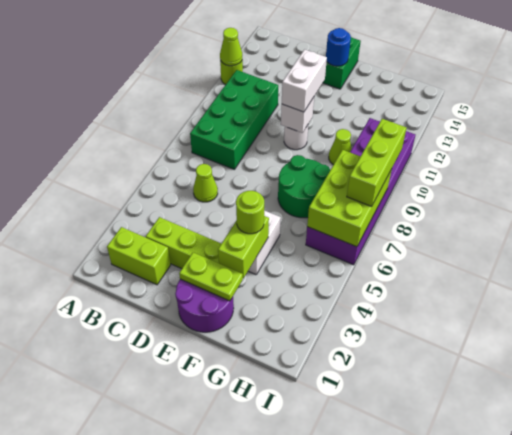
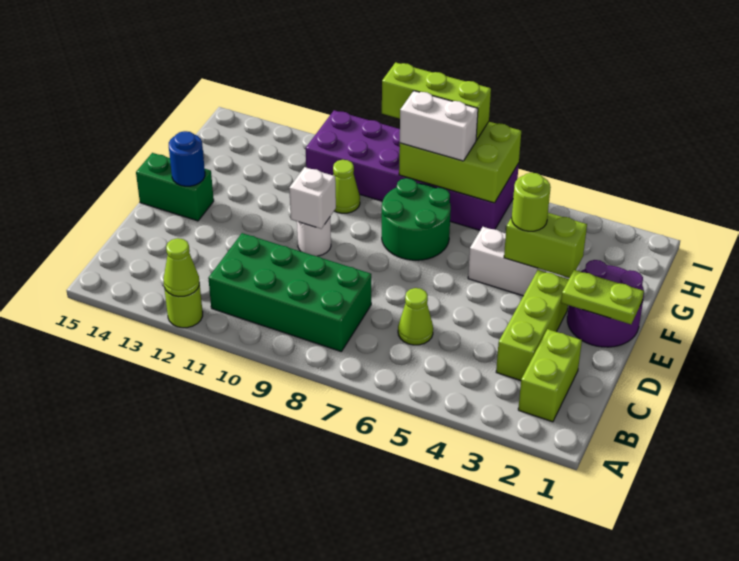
lime plate E2:F2 level 2 -> lime plate E1:E2 level 2
white brick E10:E11 level 3 -> white brick H7:H8 level 3

